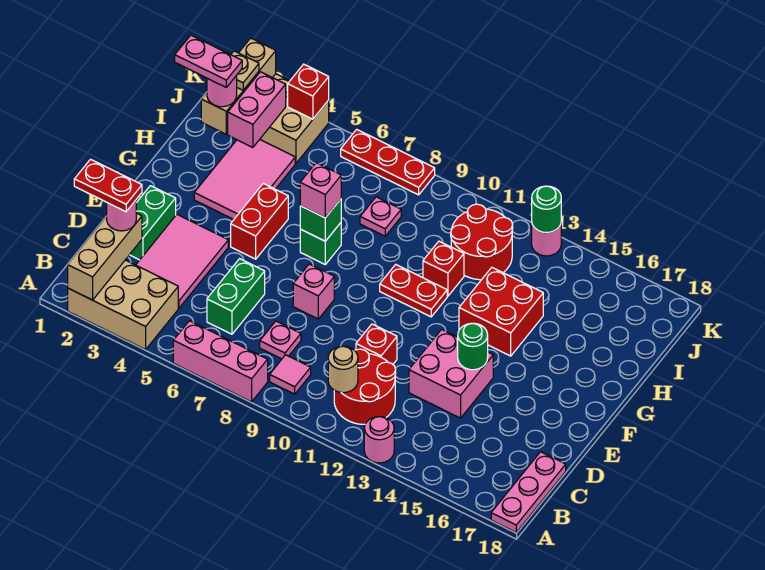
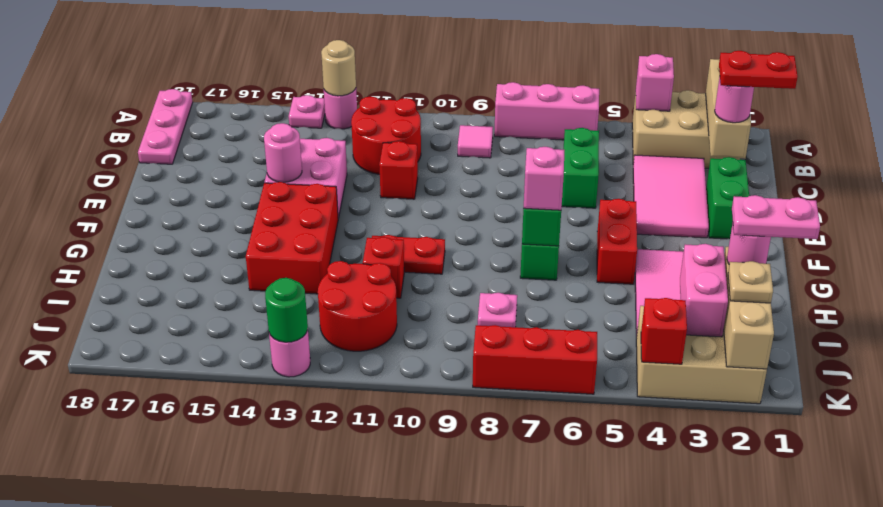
tan round brick B11 level 2 -> tan round brick A13 level 2
pink plate C8 level 1 -> pink plate A14 level 1
pink brick E8 level 1 -> pink brick A4 level 2
green round brick E14 level 2 -> pink round brick E14 level 2
red brick G13:H14 level 1 -> red brick F13:H14 level 1
red plate K6:K8 level 1 -> red brick K6:K8 level 1

